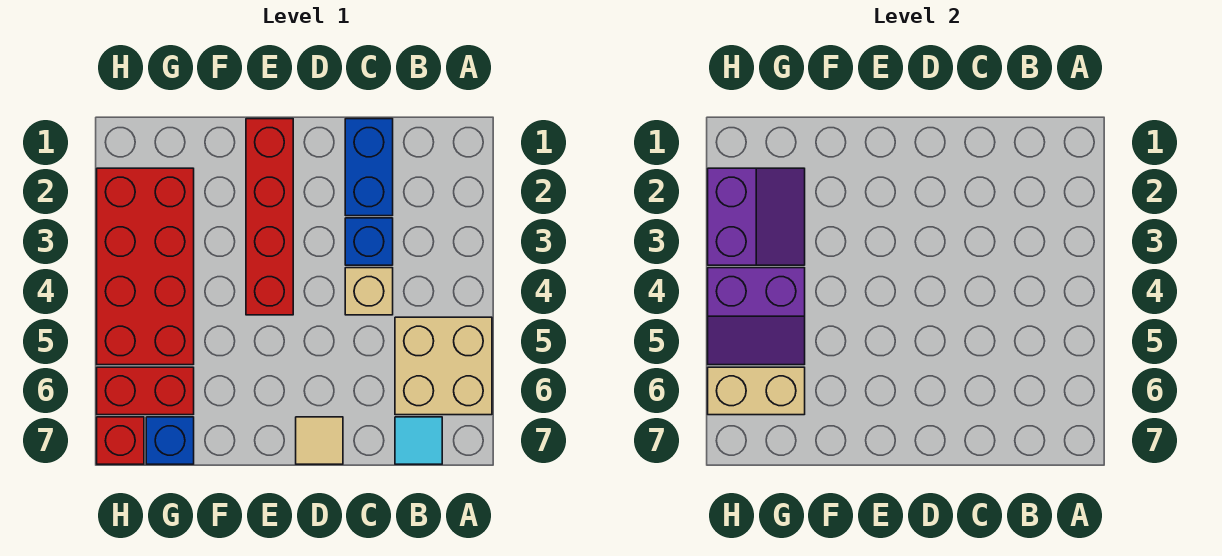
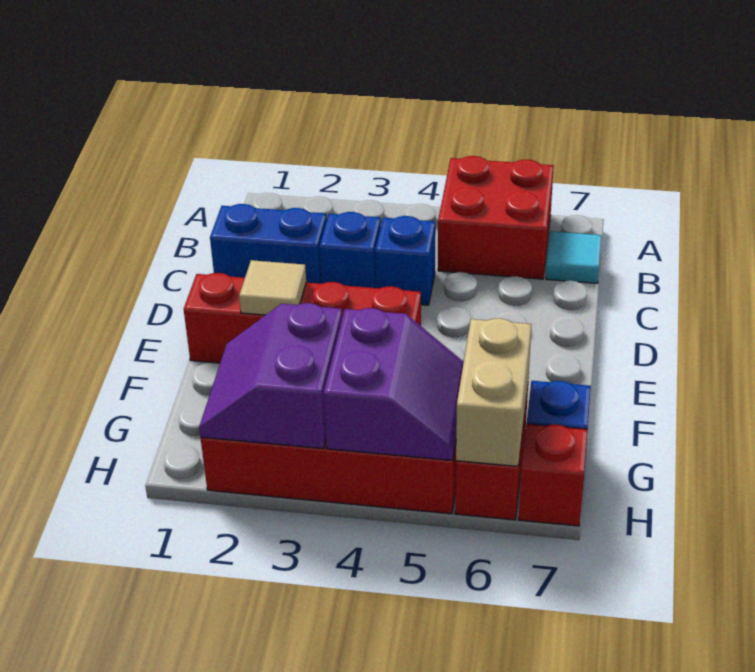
tan brick A5:B6 level 1 -> red brick A5:B6 level 1
tan brick C4 level 1 -> blue brick C4 level 1
tan tile D7 level 1 -> tan tile E2 level 2
purple slope G2:H3 level 2 top H -> purple slope G2:H3 level 2 top 3

